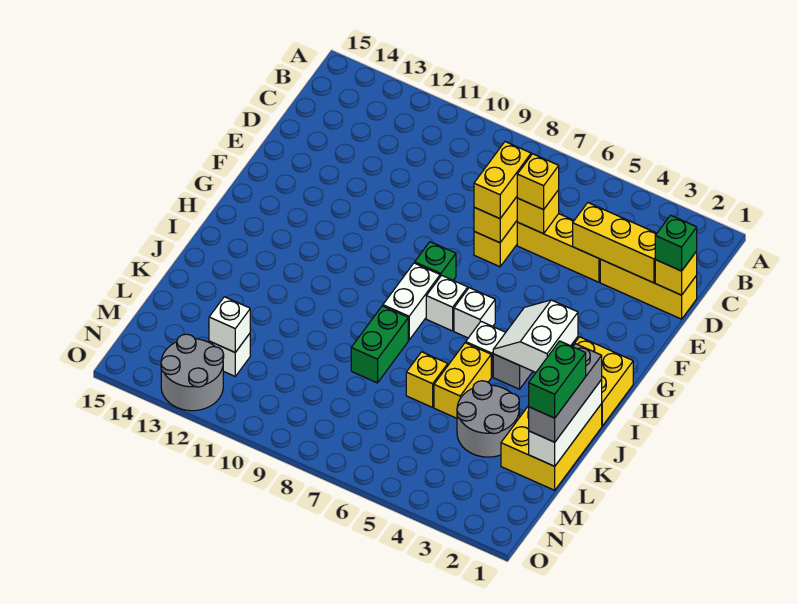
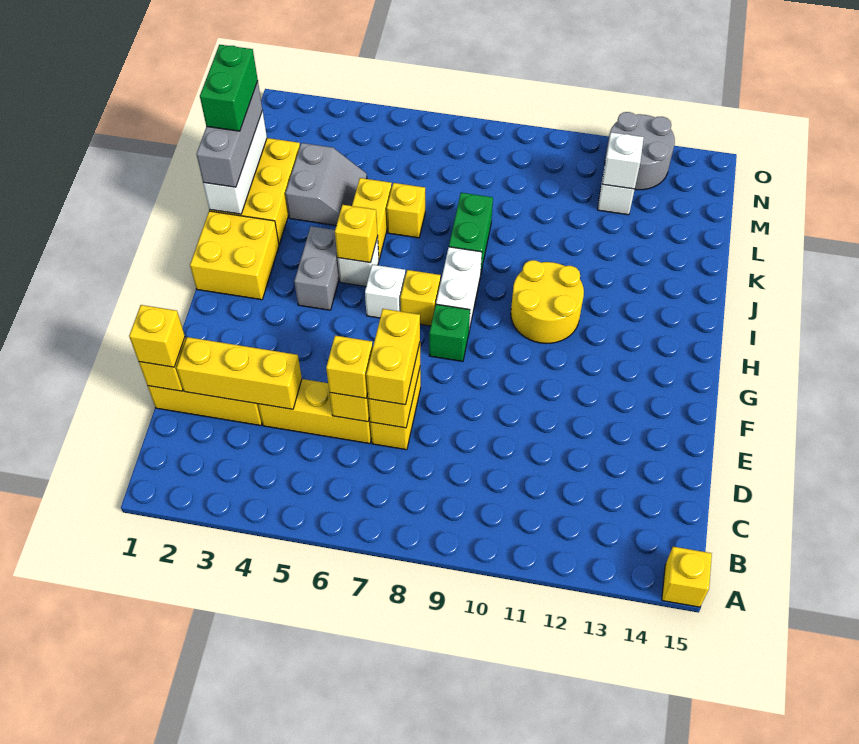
none -> yellow brick A15 level 1
green brick D1 level 3 -> yellow brick D1 level 3
white slope H3:I4 level 2 top 3 -> none
white brick H7 level 1 -> yellow brick H7 level 1
none -> yellow round brick H10:I11 level 1
none -> yellow brick I5 level 2
grey round brick K3:L4 level 1 -> grey slope K3:L4 level 1 top 3

